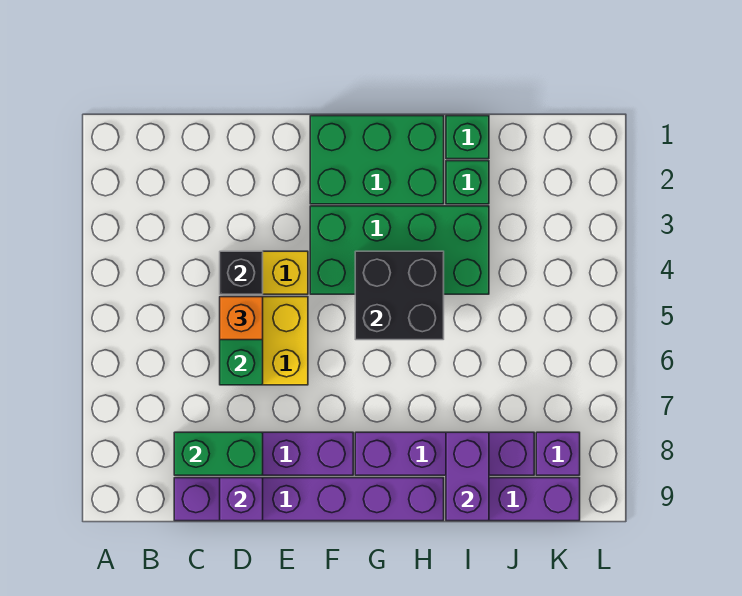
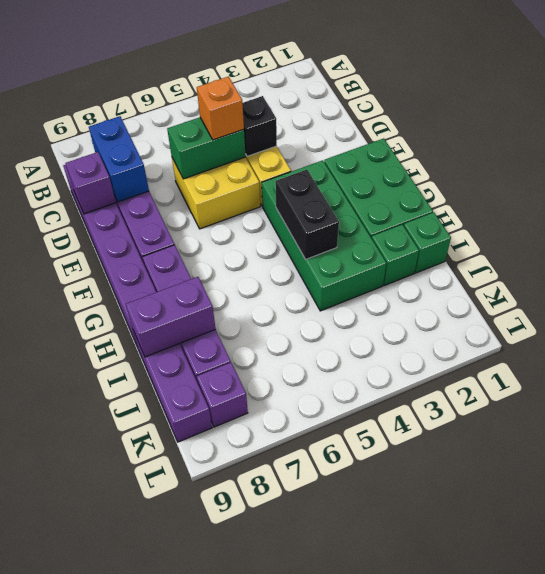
green brick C8:D8 level 2 -> blue brick C8:D8 level 2
black brick G4:H5 level 2 -> black brick G4:H4 level 2

